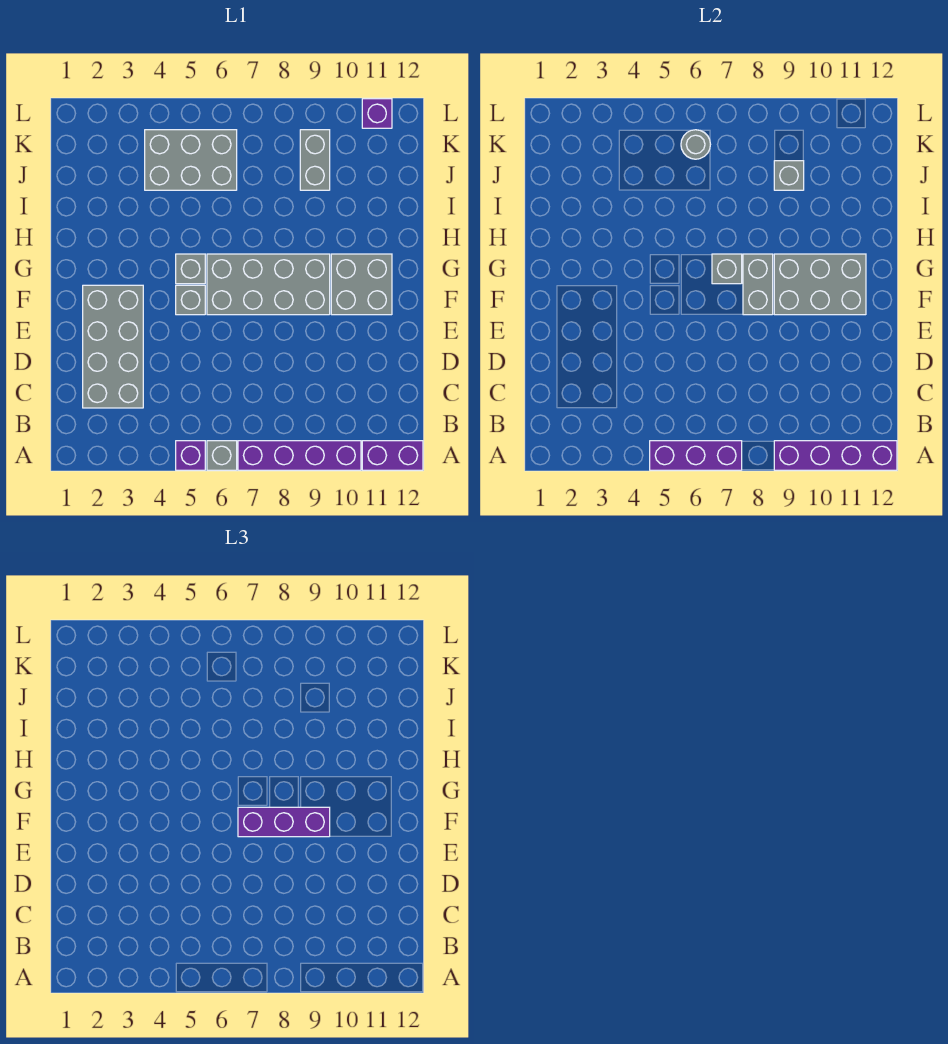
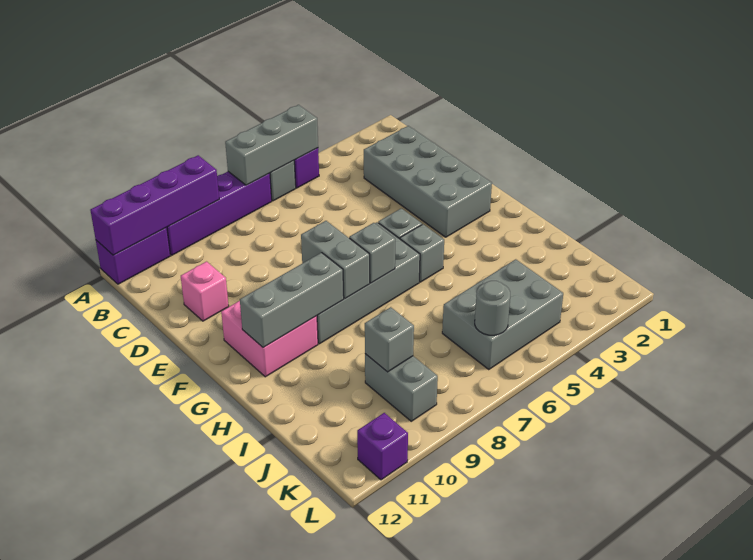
purple brick A5:A7 level 2 -> grey brick A5:A7 level 2
none -> pink brick D11 level 1
purple brick F7:F9 level 3 -> none
grey brick F9:G11 level 2 -> grey brick G9:G11 level 2
grey brick F10:G11 level 1 -> pink brick F10:G11 level 1

